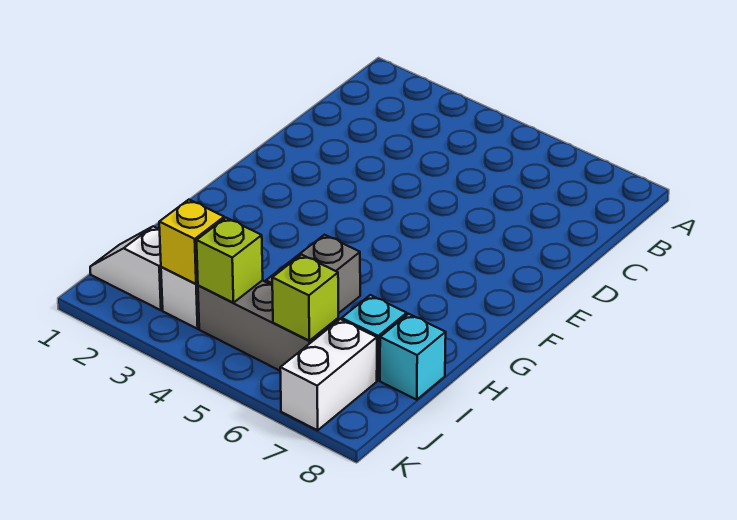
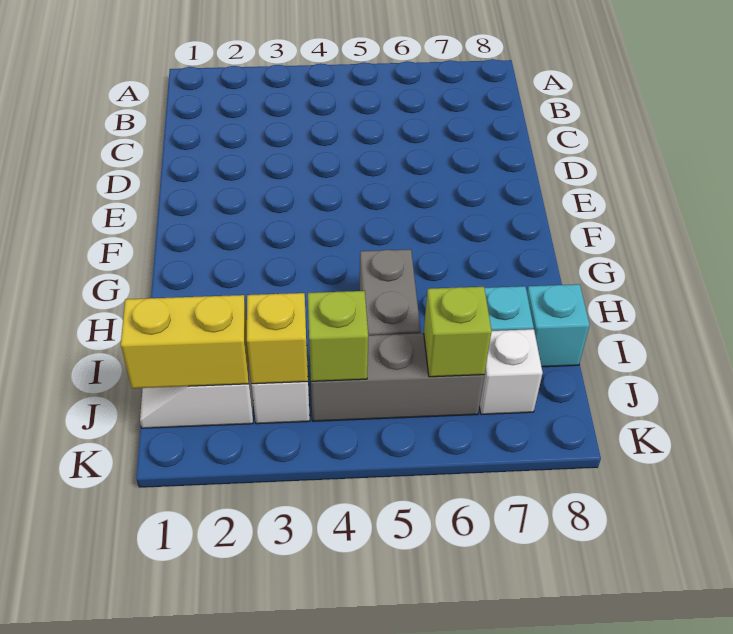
none -> yellow brick J1:J2 level 2
white brick J7:K7 level 1 -> white brick J7 level 1

